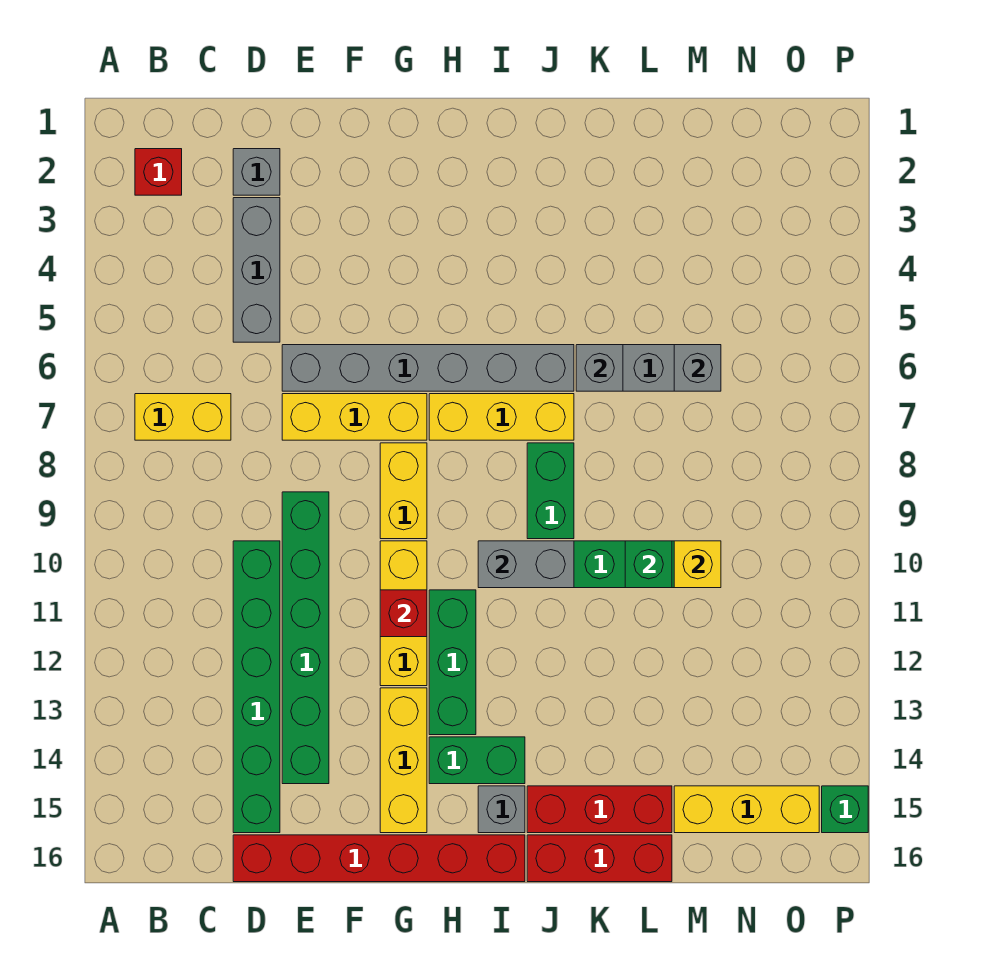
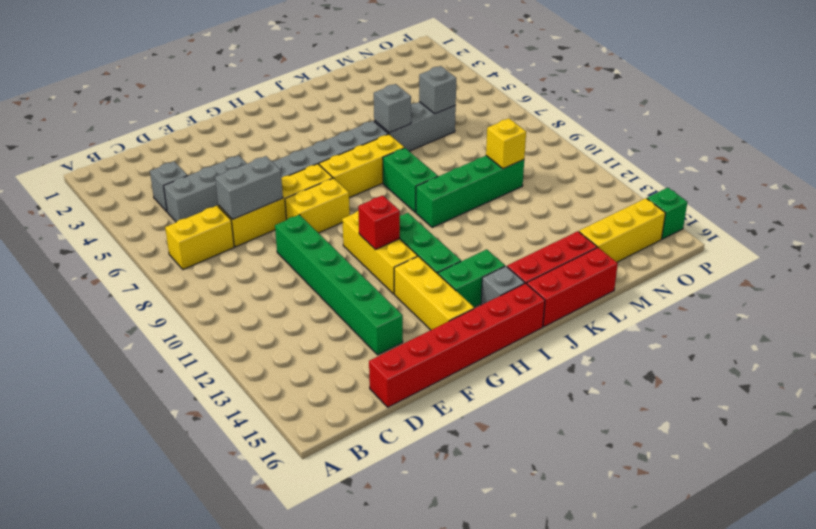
red brick B2 level 1 -> none
grey brick D2 level 1 -> grey brick C4 level 1
grey brick D3:D5 level 1 -> grey brick C5:E5 level 1
green brick D10:D15 level 1 -> none
yellow brick E7:G7 level 1 -> yellow brick D7:G7 level 1
yellow brick G8:G9 level 1 -> yellow brick F8:G8 level 1
grey brick I10:J10 level 2 -> grey brick D7:E7 level 2
green brick L10 level 2 -> none

